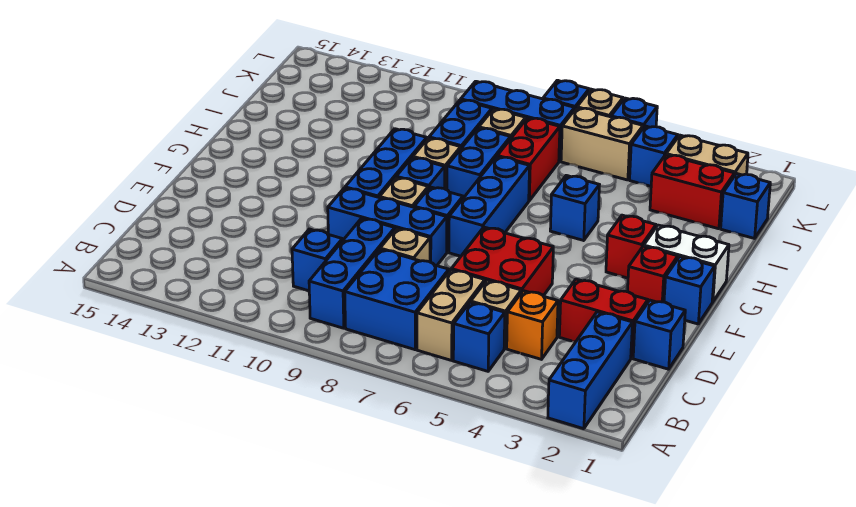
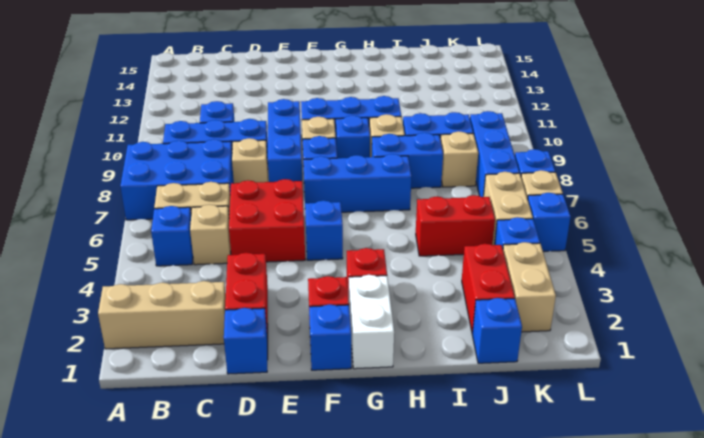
blue brick A2:C2 level 1 -> tan brick A2:C2 level 1
blue brick B7:C8 level 1 -> blue brick A7:C8 level 1
orange brick C4 level 1 -> none
blue brick H5 level 1 -> blue brick F5 level 1
red brick I7:J7 level 1 -> red brick I5:J5 level 1

